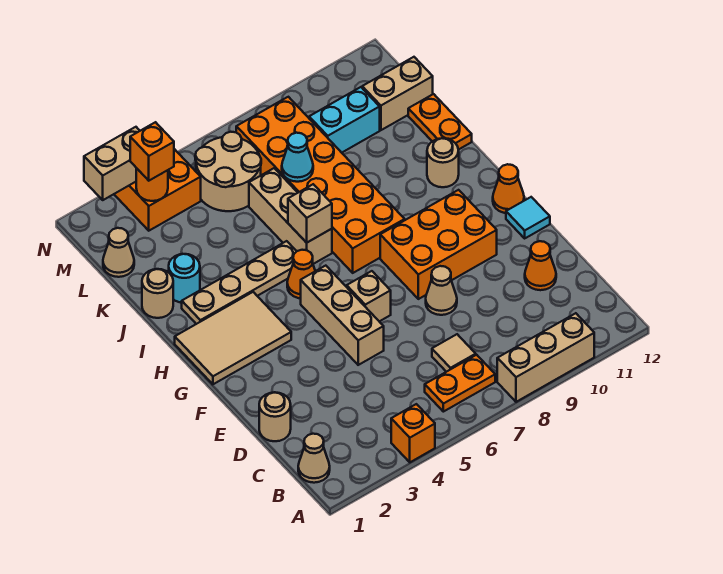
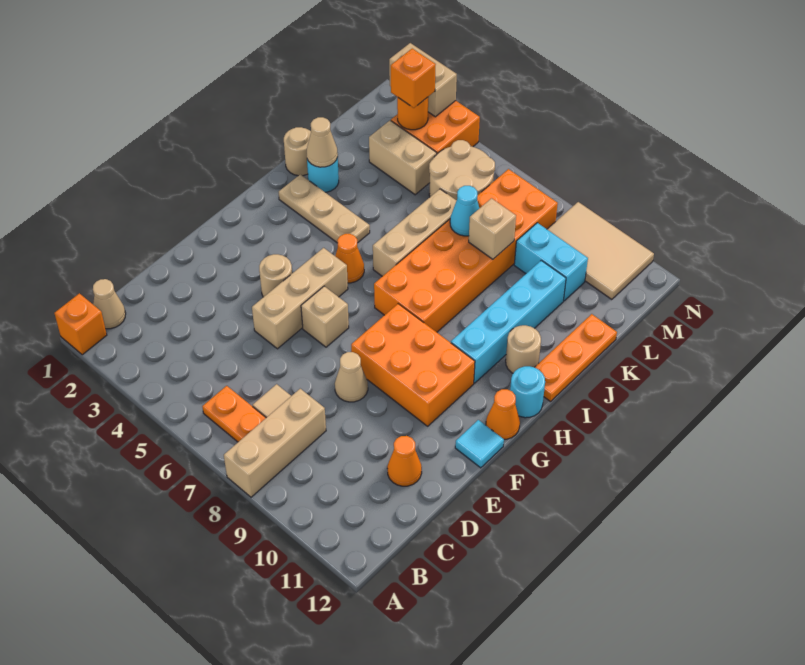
orange brick A4 level 1 -> orange brick A1 level 1
tan brick A8:A10 level 1 -> tan brick A8:C8 level 1
tan round brick D1 level 1 -> tan round brick F4 level 1
tan tile G1:H3 level 1 -> tan tile M9:N11 level 1
none -> cyan brick H10:K10 level 1
none -> cyan round brick H12 level 1
tan plate I2:I5 level 1 -> tan plate I2:I4 level 1
tan brick I6 level 2 -> tan brick K8 level 2
orange plate J12:K12 level 1 -> orange plate I12:K12 level 1
tan cone L1 level 1 -> tan cone J2 level 2
tan brick L11:L12 level 1 -> tan brick L3:L4 level 1

